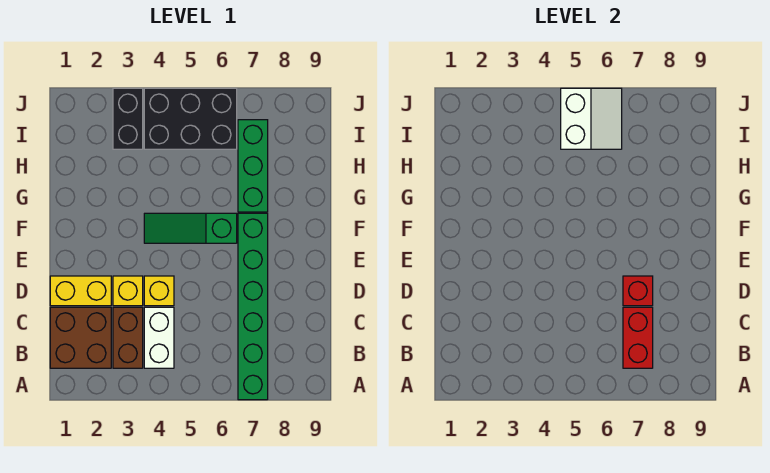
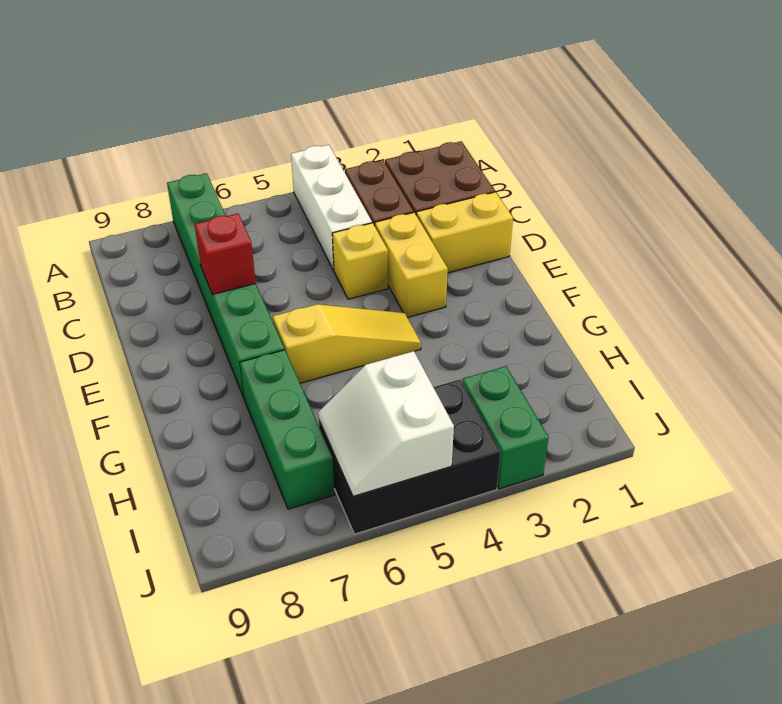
white brick B4:C4 level 1 -> white brick A4:C4 level 1
red brick B7:C7 level 2 -> none
yellow brick D3 level 1 -> yellow brick D3:E3 level 1
green slope F4:F6 level 1 top 6 -> yellow slope F4:F6 level 1 top 6
black brick I3:J3 level 1 -> green brick I3:J3 level 1

